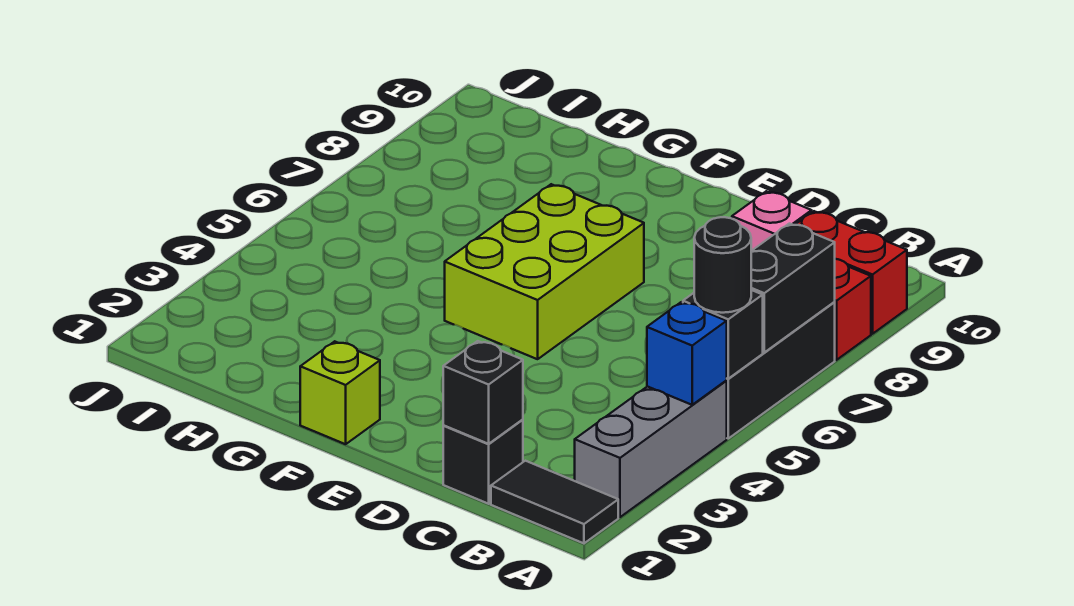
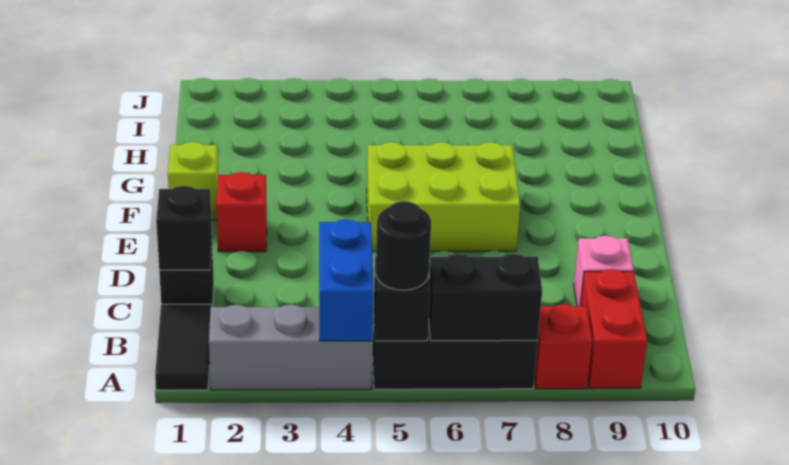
blue brick A4 level 2 -> blue brick A4:B4 level 2
none -> red brick E2 level 1

